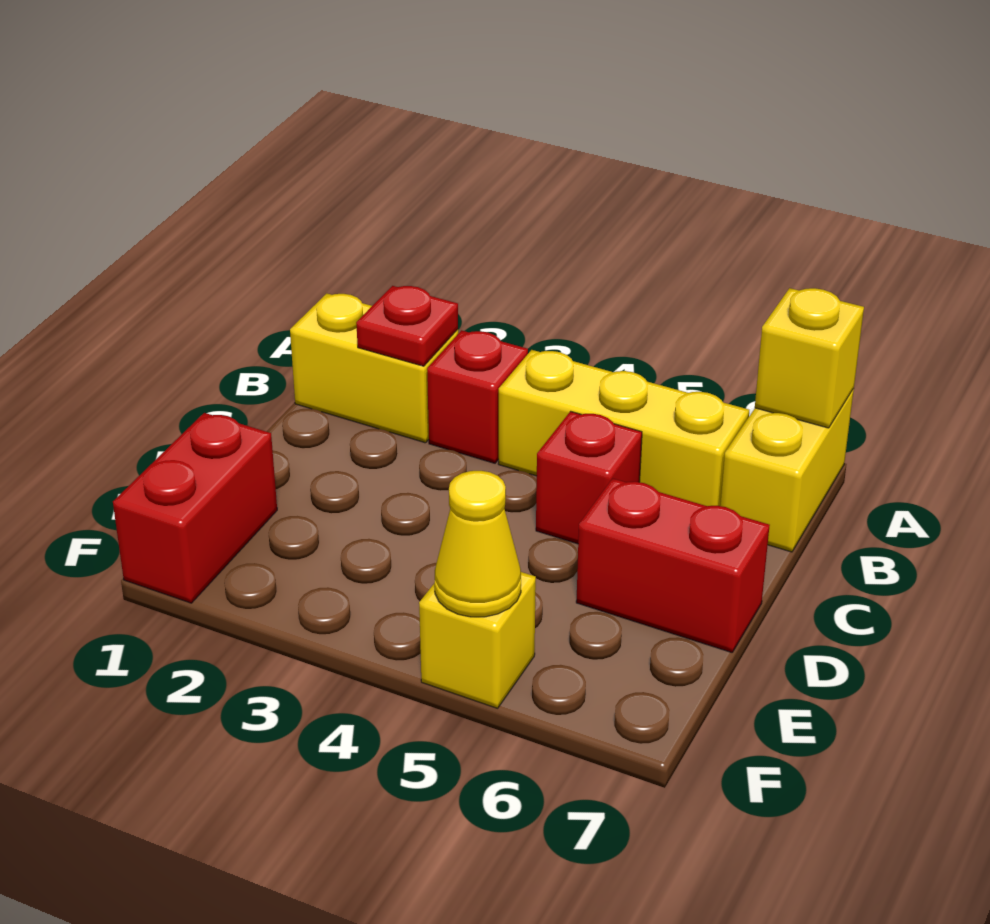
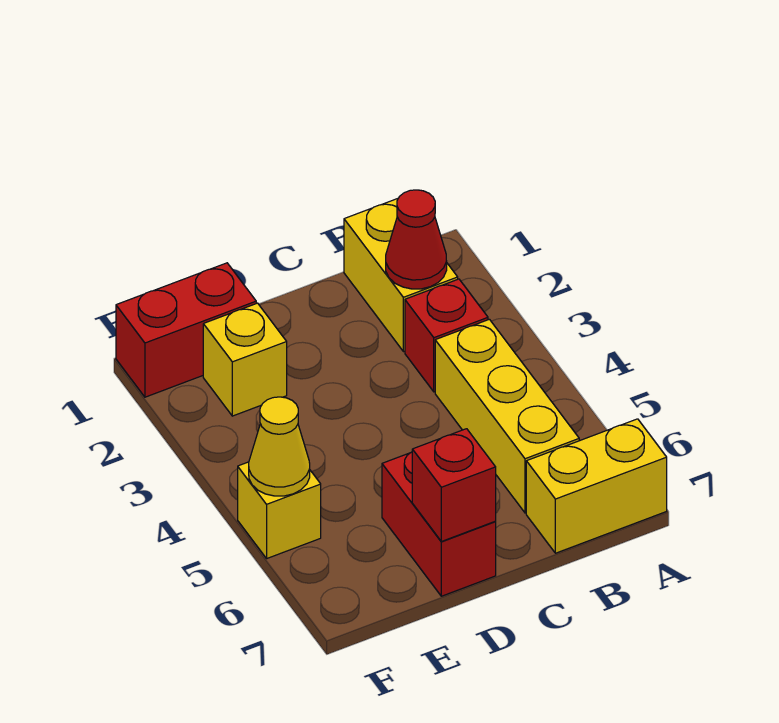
yellow brick A7 level 2 -> yellow brick E2 level 1
red plate B2 level 2 -> red cone B2 level 2
red brick C5 level 1 -> red brick D7 level 2

